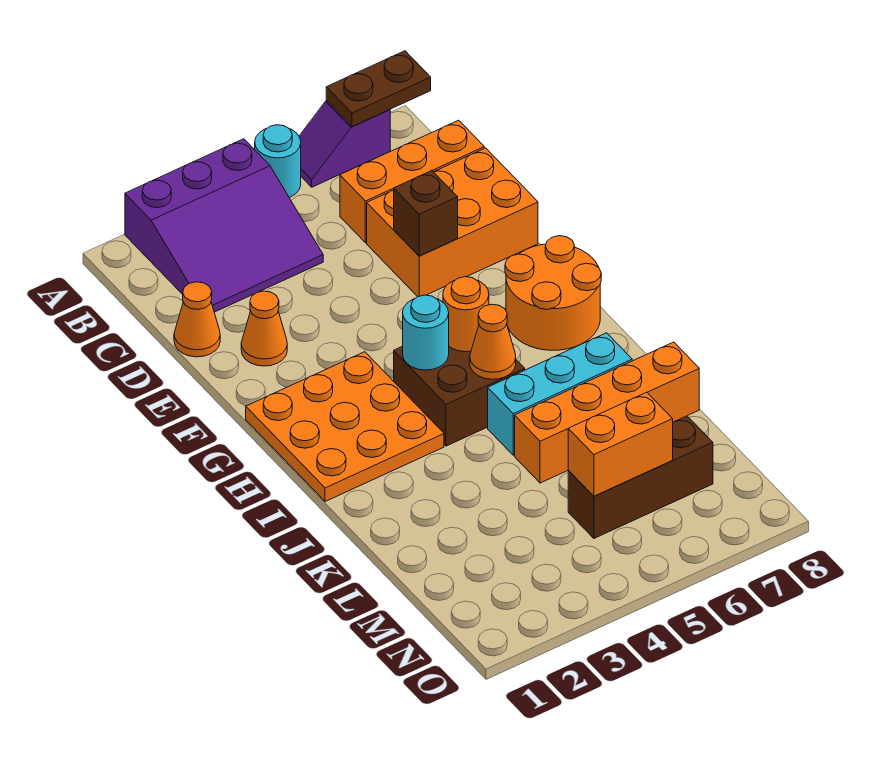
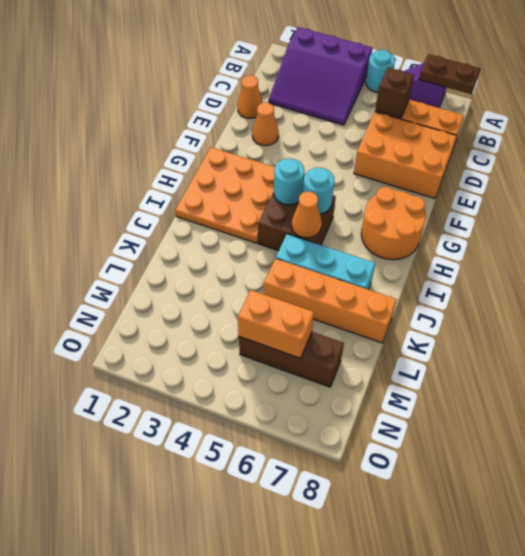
brown brick E6 level 2 -> brown brick C6 level 2
orange round brick H5 level 2 -> cyan round brick H5 level 2

